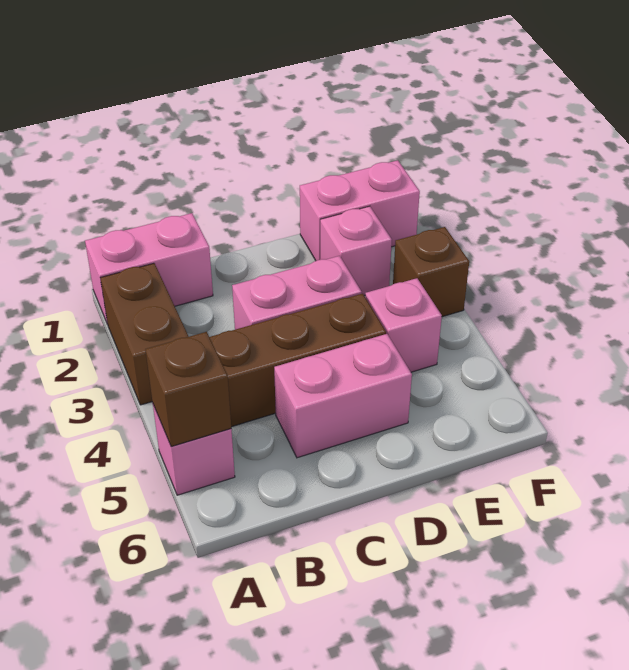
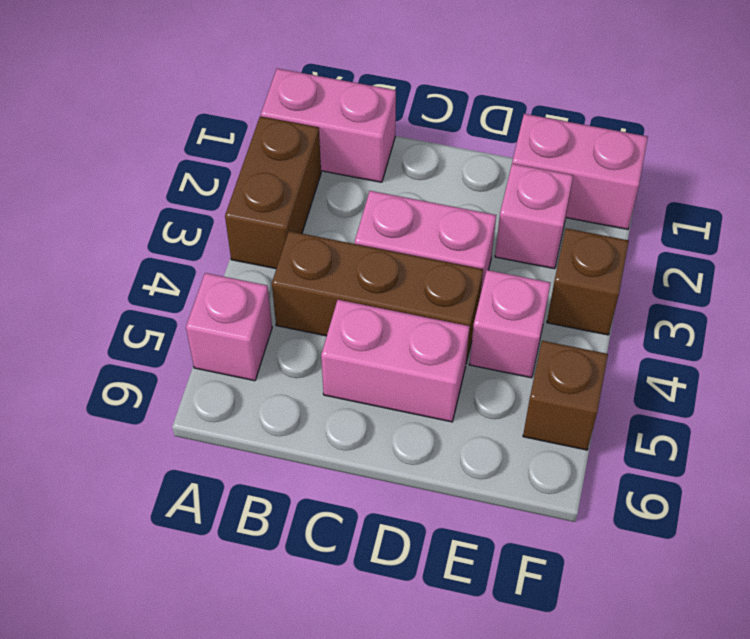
brown brick A5 level 2 -> brown brick F5 level 1

